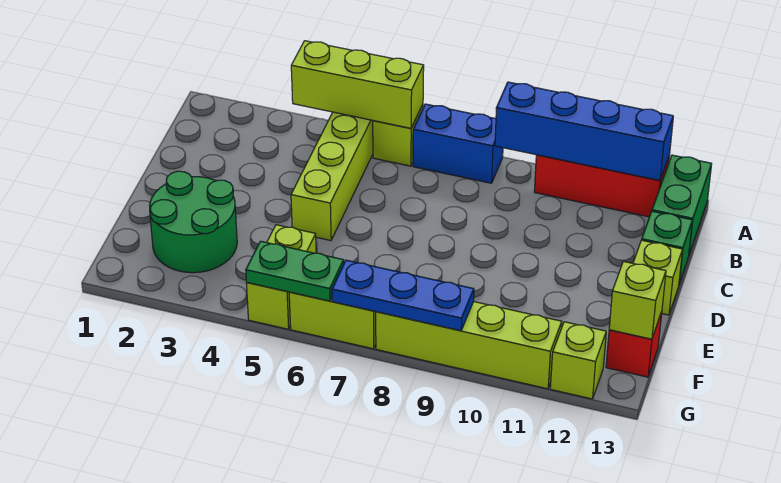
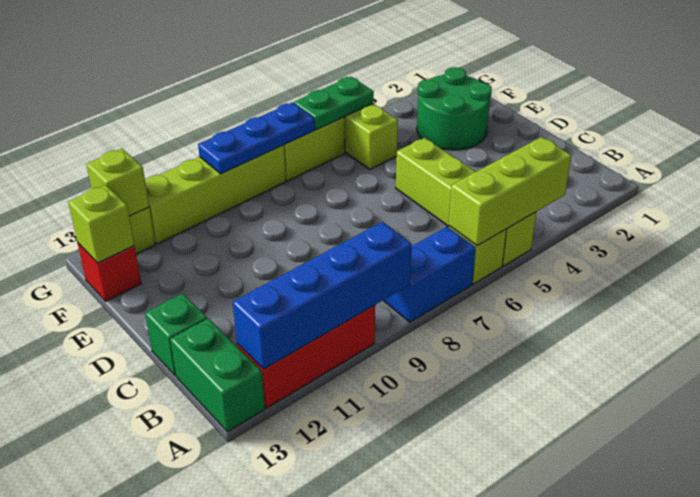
lime brick D13 level 1 -> lime brick G12 level 2

